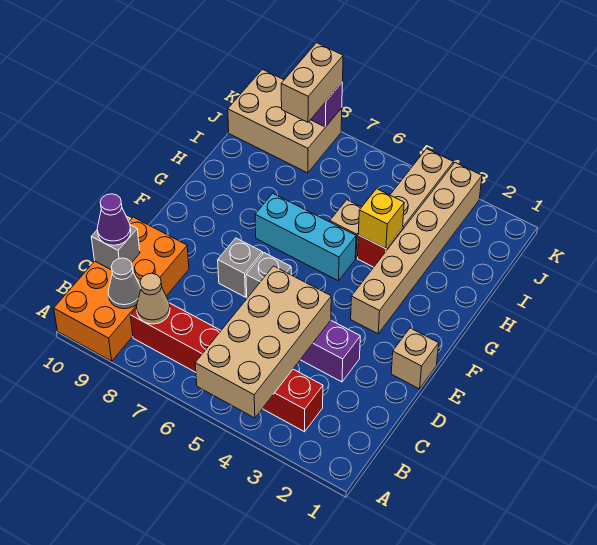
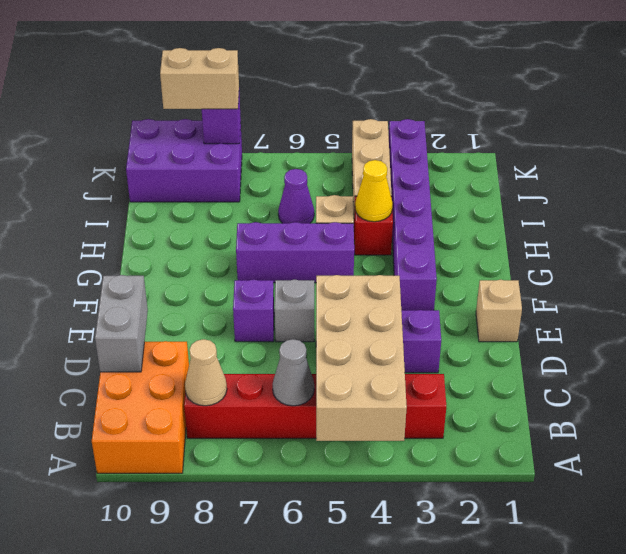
orange brick A9:D10 level 1 -> orange brick A9:C10 level 1
grey cone B9 level 2 -> grey cone B6 level 2
grey brick C10 level 2 -> grey brick C10:D10 level 2
purple cone C10 level 3 -> purple cone I6 level 1
grey brick E7 level 1 -> purple brick E7 level 1
tan brick F3:K3 level 1 -> purple brick F3:K3 level 1
cyan brick G5:G7 level 1 -> purple brick G5:G7 level 1
yellow brick H4 level 2 -> yellow cone H4 level 2
tan brick J8:K10 level 1 -> purple brick J8:K10 level 1
tan brick J8:K8 level 3 -> tan brick K8:K9 level 3

